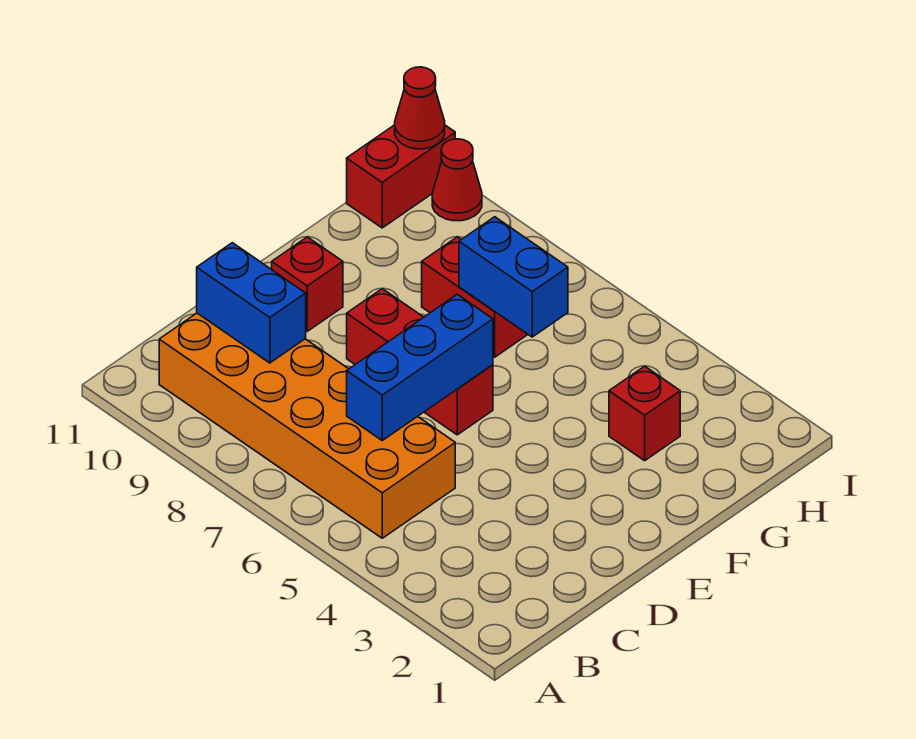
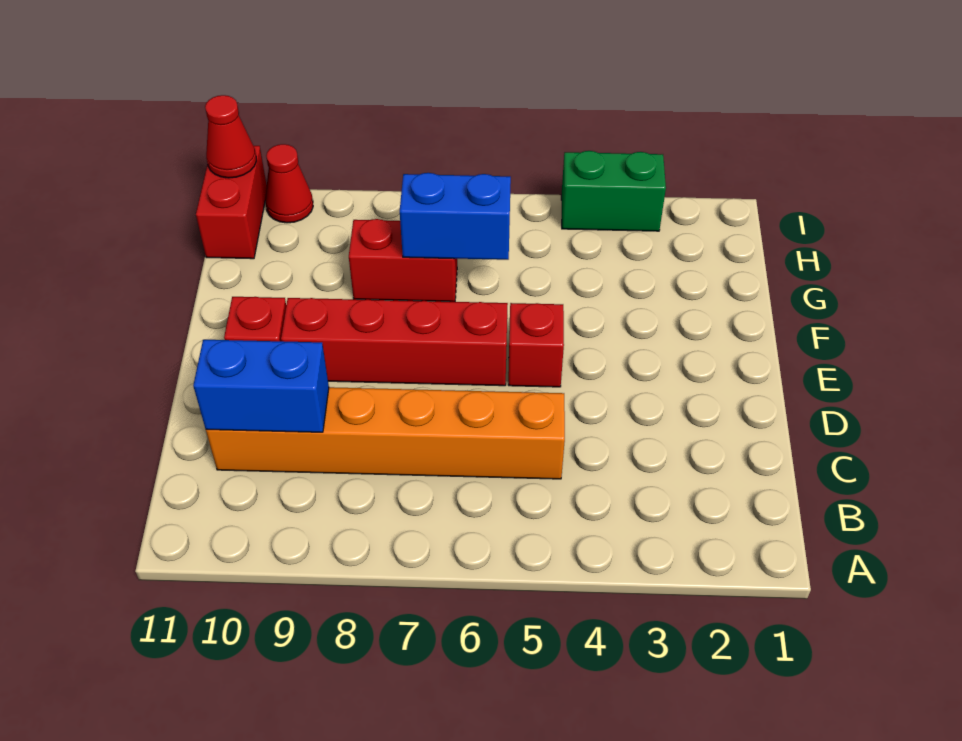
orange brick B5:C10 level 1 -> orange brick C5:C10 level 1
blue brick C6:E6 level 2 -> none
red brick E6:E8 level 1 -> red brick E6:E9 level 1
red brick G3 level 1 -> red brick E5 level 1
none -> green brick I3:I4 level 1

